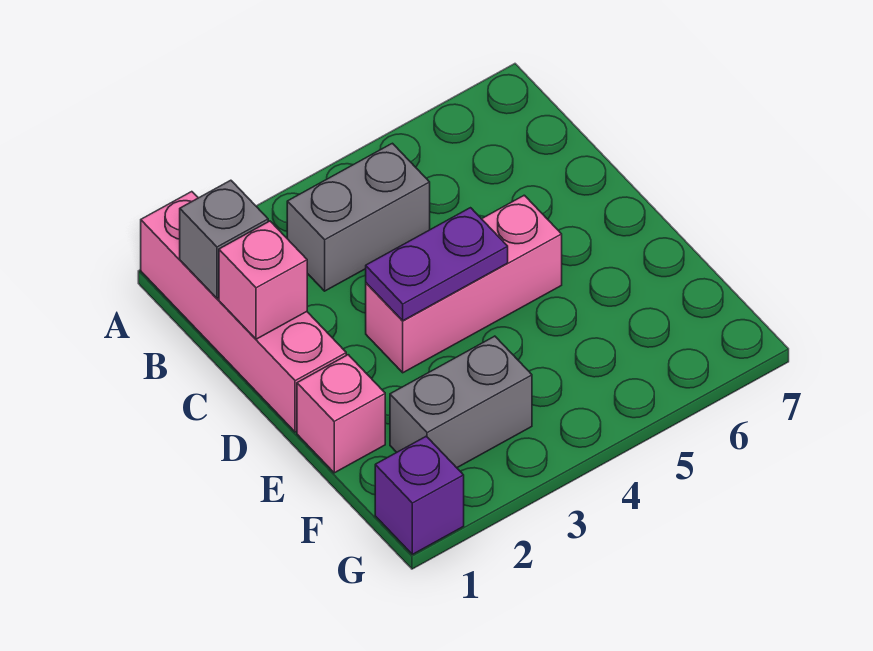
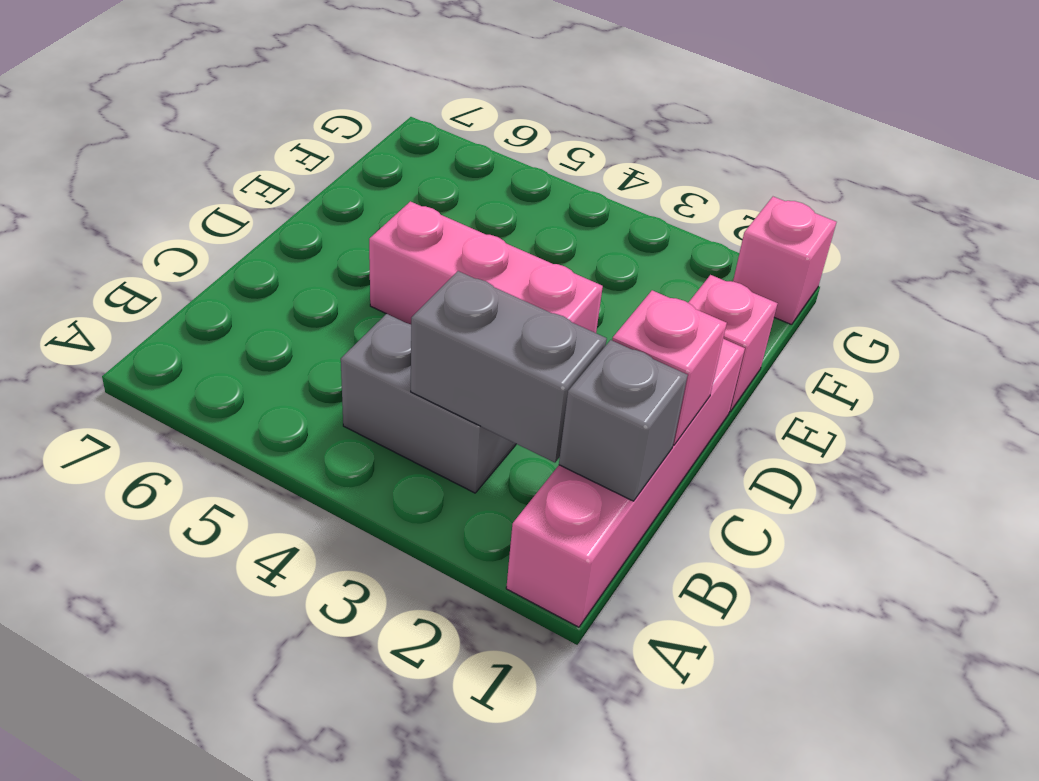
purple plate D3:D4 level 2 -> none
grey brick F2:F3 level 1 -> grey brick B2:B3 level 2
purple brick G1 level 1 -> pink brick G1 level 1

